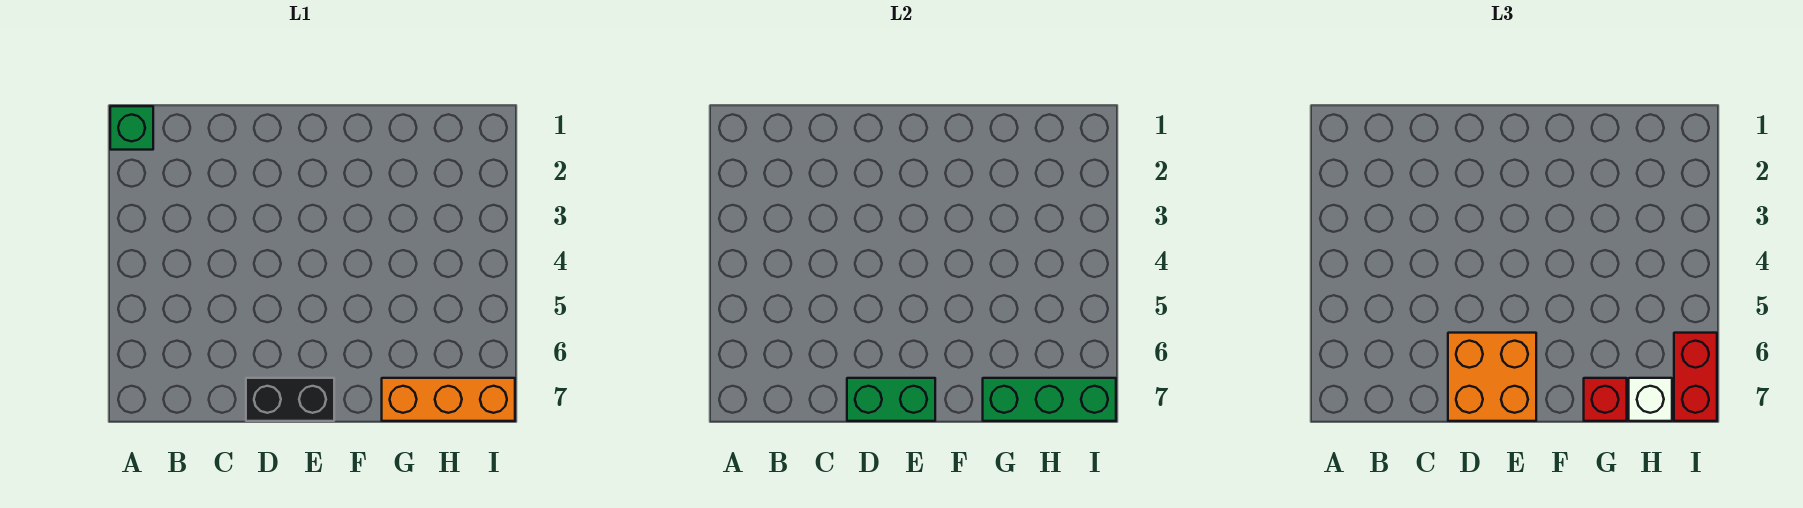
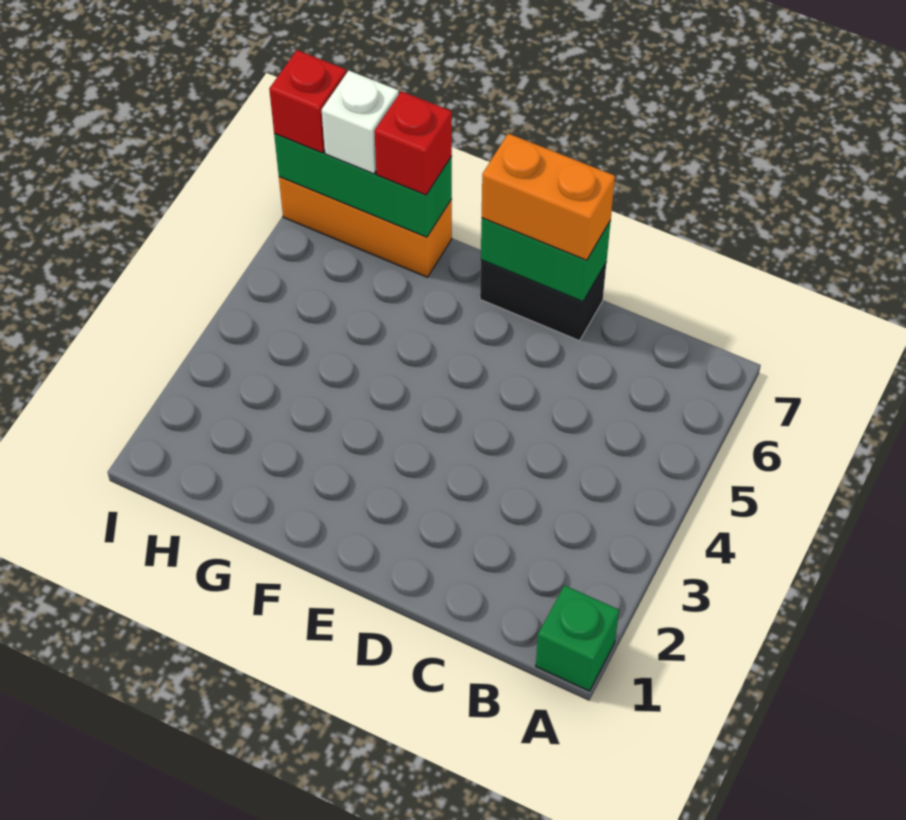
orange brick D6:E7 level 3 -> orange brick D7:E7 level 3
red brick I6:I7 level 3 -> red brick I7 level 3

